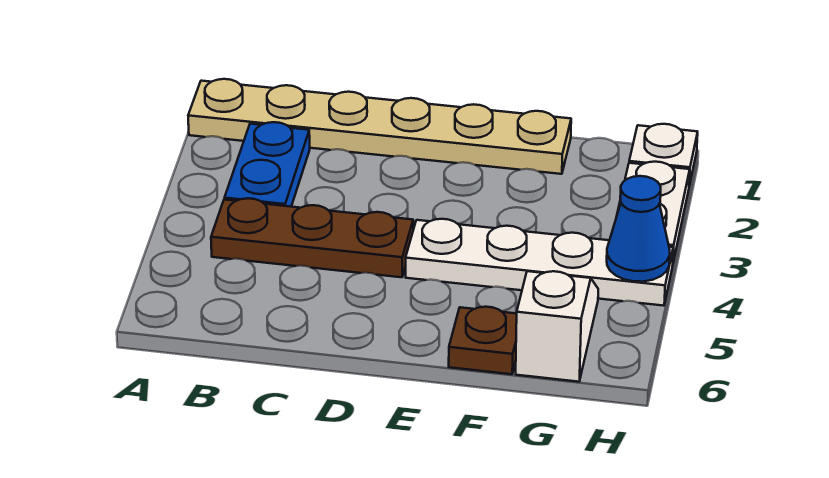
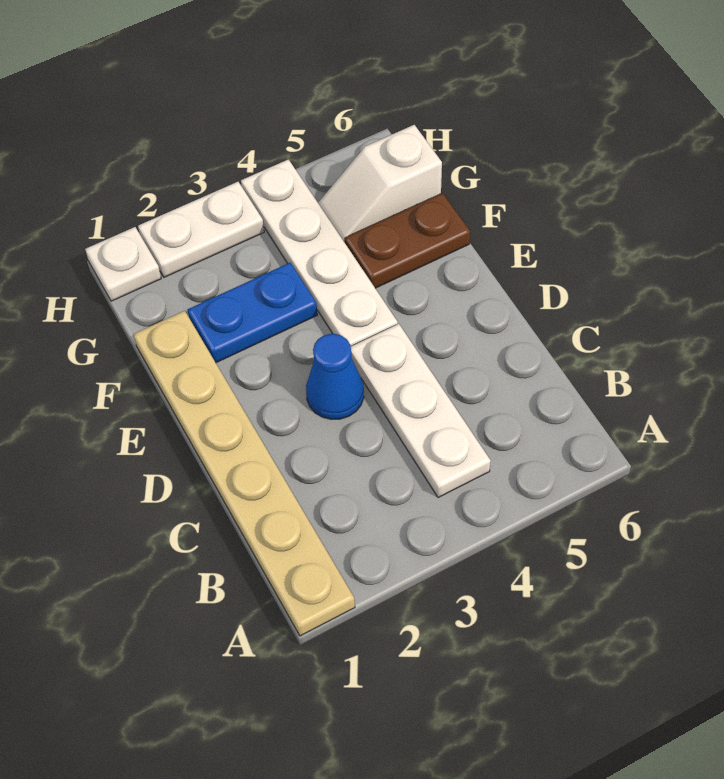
blue plate B2:B3 level 1 -> blue plate F2:F3 level 1
brown plate B4:D4 level 1 -> white plate B4:D4 level 1
brown plate F6 level 1 -> brown plate F5:F6 level 1
blue cone H4 level 2 -> blue cone D3 level 1

